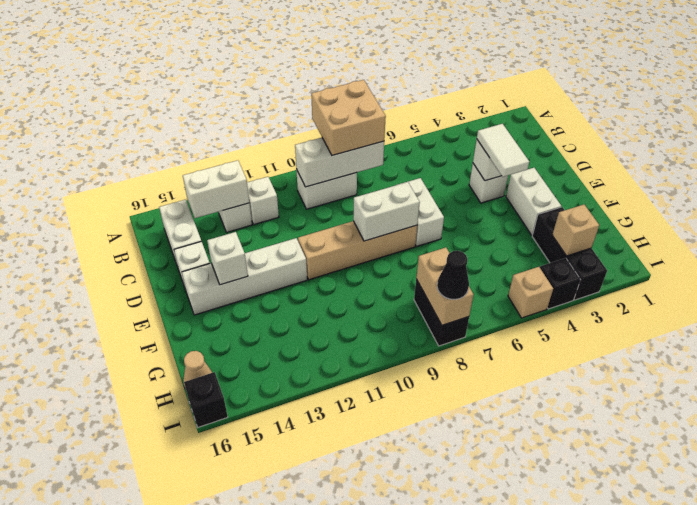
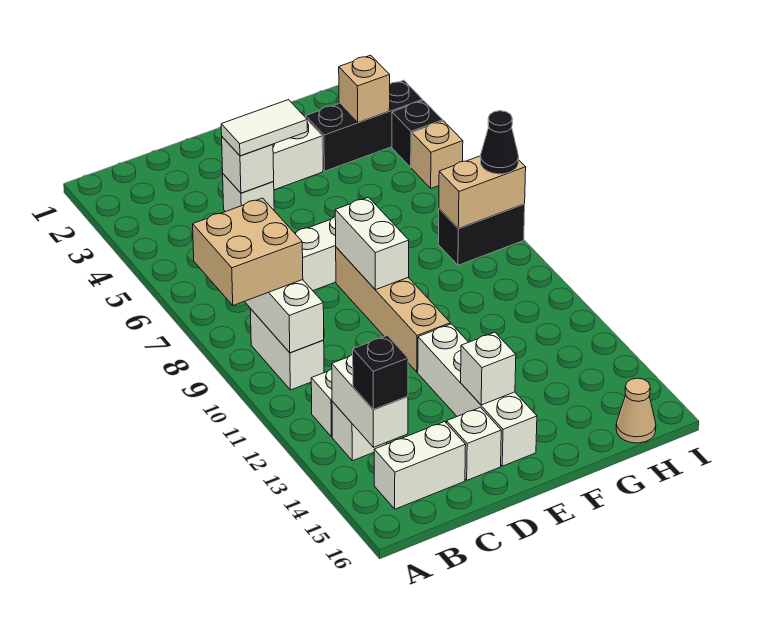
black brick I16 level 1 -> black brick B14 level 3

